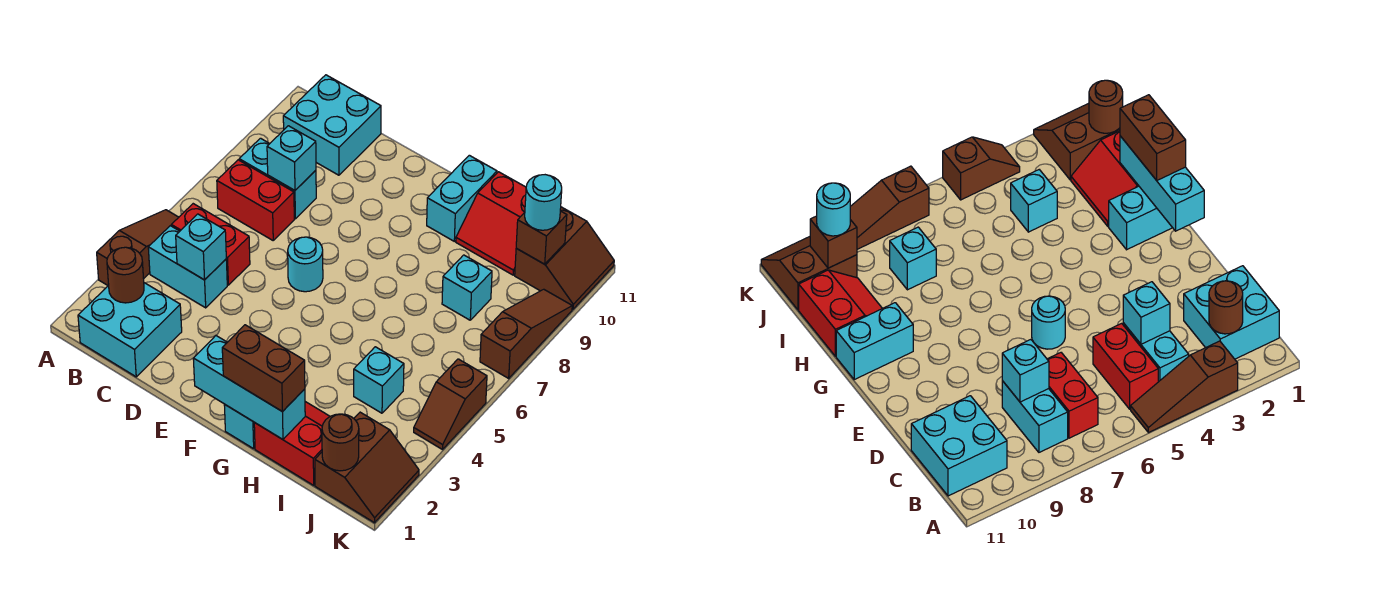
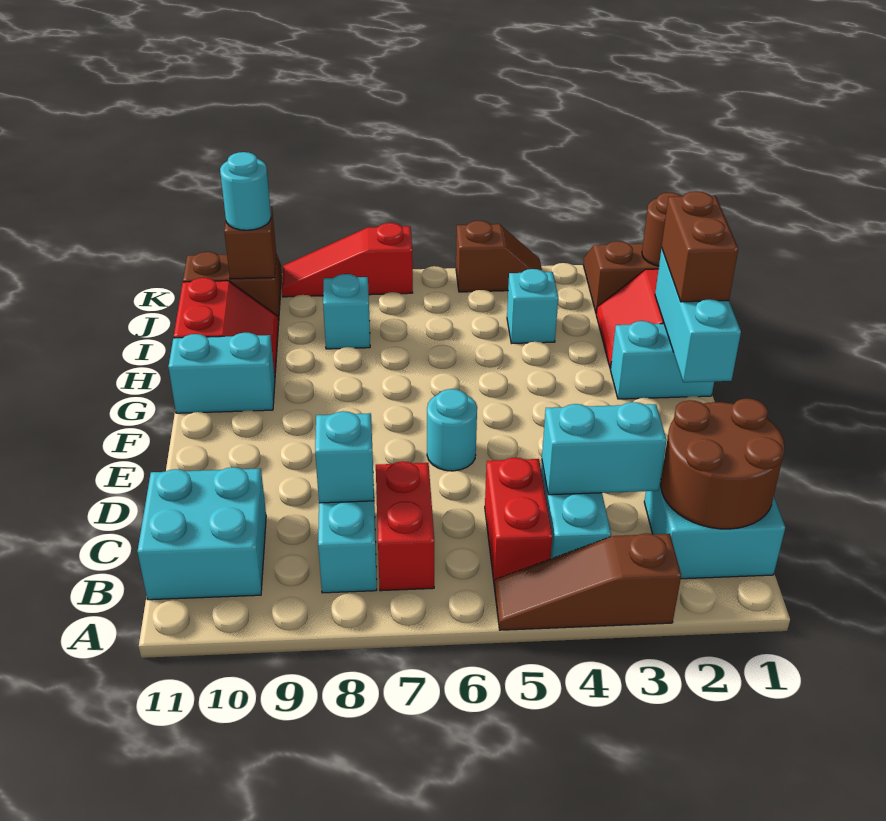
brown round brick B2 level 2 -> brown round brick B1:C2 level 2
cyan brick C4 level 2 -> cyan brick C3:C4 level 2
brown slope K7:K9 level 1 top 7 -> red slope K7:K9 level 1 top 7

